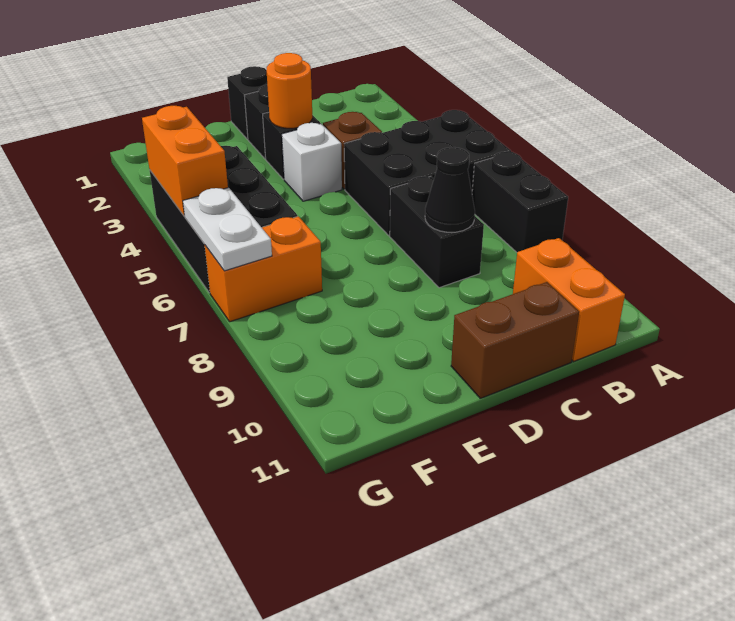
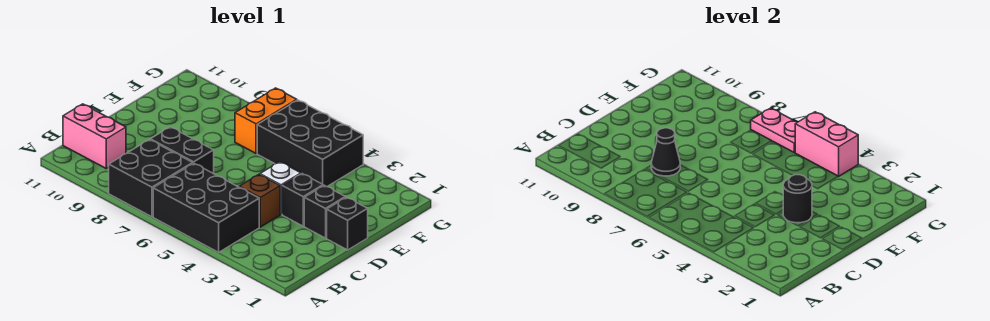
black brick A5:C6 level 1 -> black brick A4:B6 level 1
black brick A7:A8 level 1 -> black brick A7:B8 level 1
orange brick B10:B11 level 1 -> pink brick B10:B11 level 1
brown brick C11:D11 level 1 -> none
orange round brick D3 level 2 -> black round brick D3 level 2
orange brick G4:G5 level 2 -> pink brick G4:G5 level 2
white plate G6:G7 level 2 -> pink plate G6:G7 level 2

